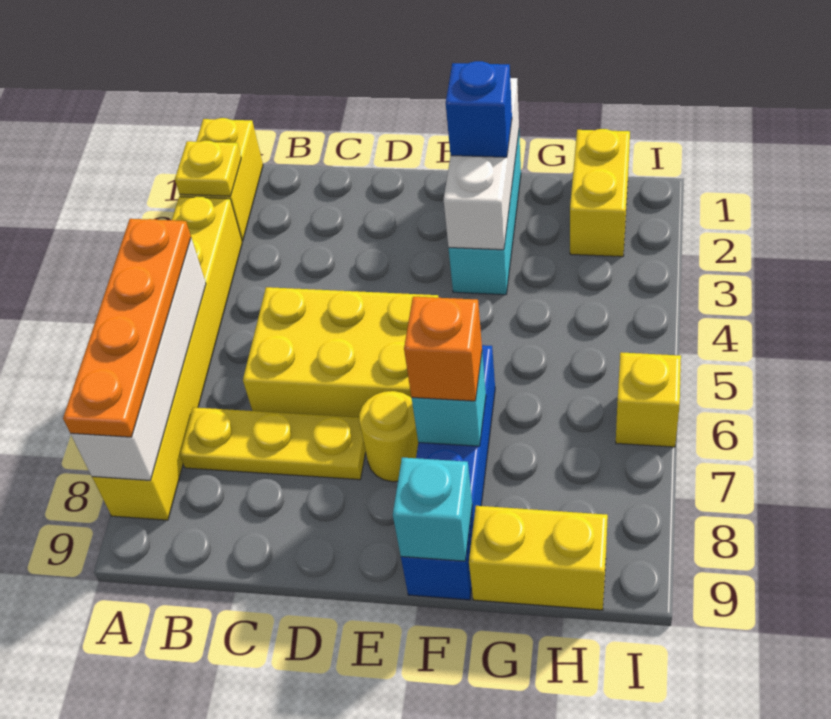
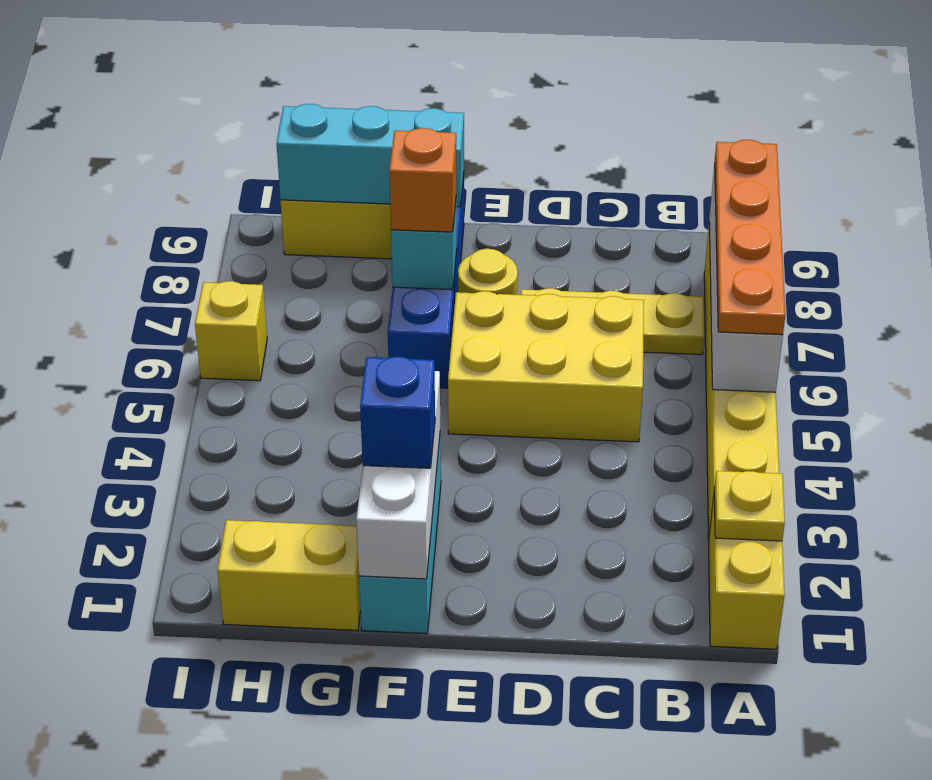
cyan brick F9 level 2 -> cyan brick F9:H9 level 2
yellow brick H1:H2 level 1 -> yellow brick G1:H1 level 1

